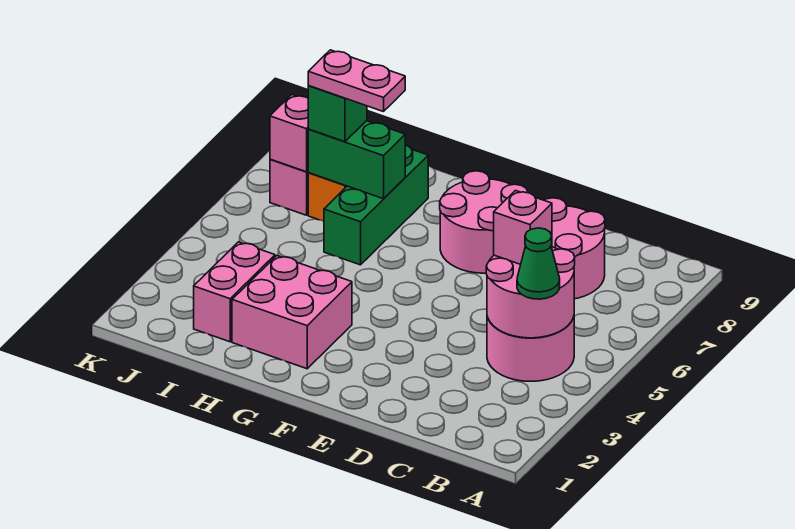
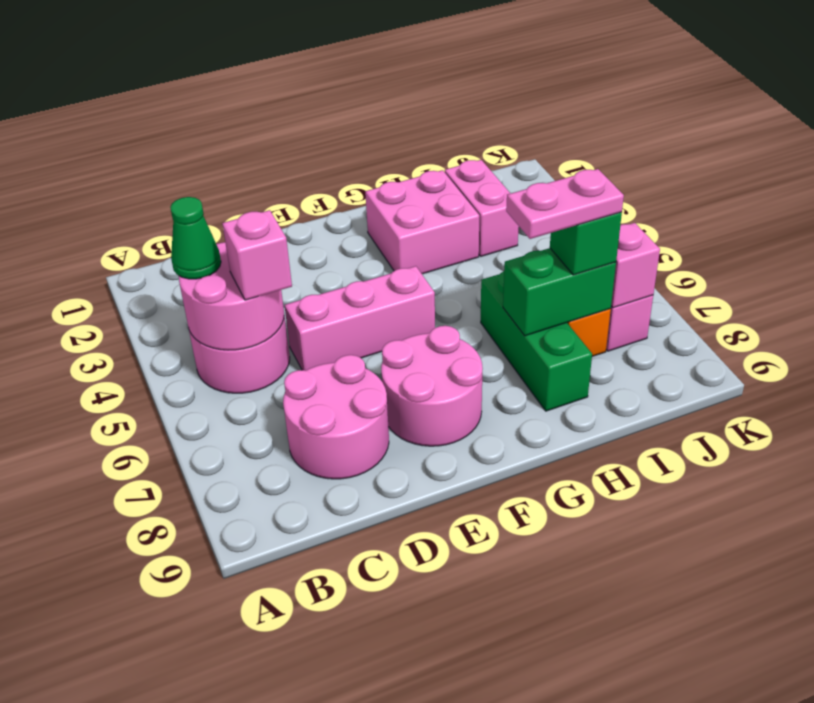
none -> pink brick D5:F5 level 1

